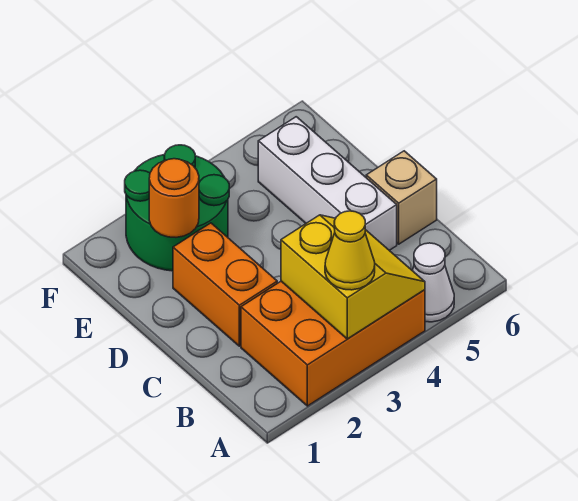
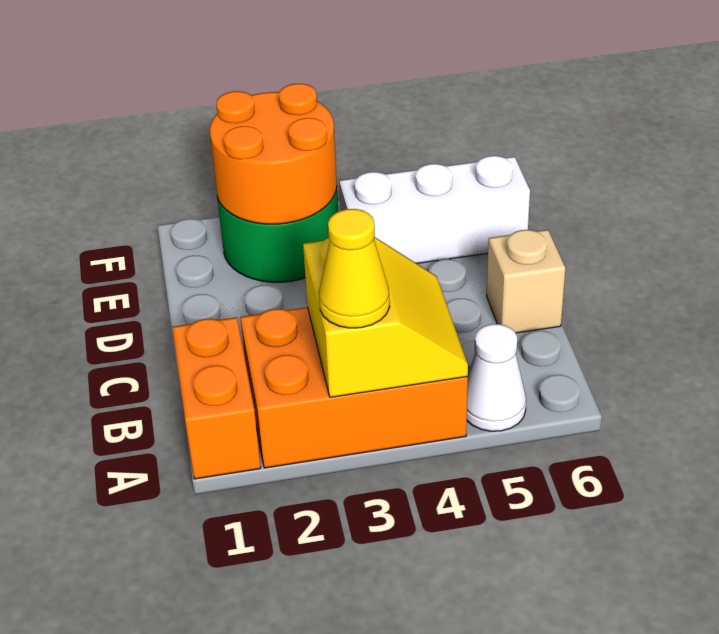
orange brick C2:D2 level 1 -> orange brick A1:B1 level 1
white brick C5:E5 level 1 -> white brick E4:E6 level 1
orange round brick E2 level 2 -> orange round brick E2:F3 level 2

